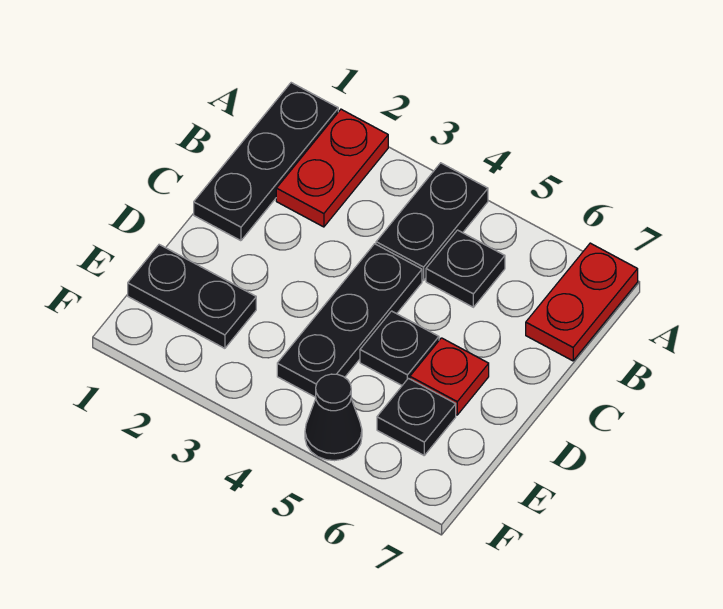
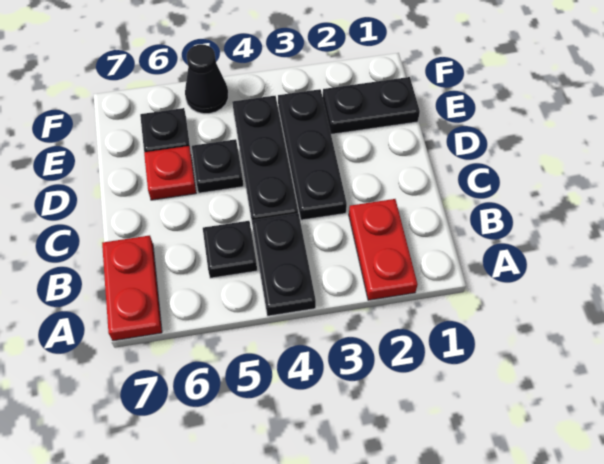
black plate A1:C1 level 1 -> black plate C3:E3 level 1

